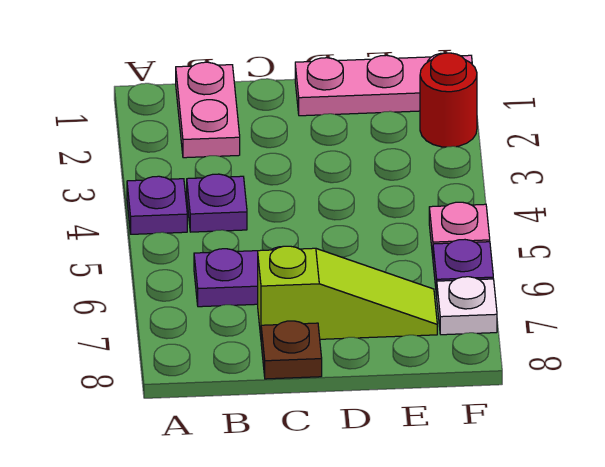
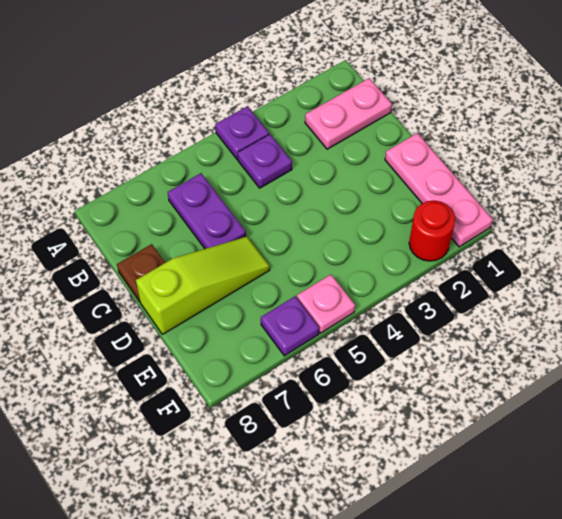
lime slope C7:E7 level 1 top C -> lime slope D6:D8 level 1 top 8
white plate F7 level 1 -> none

